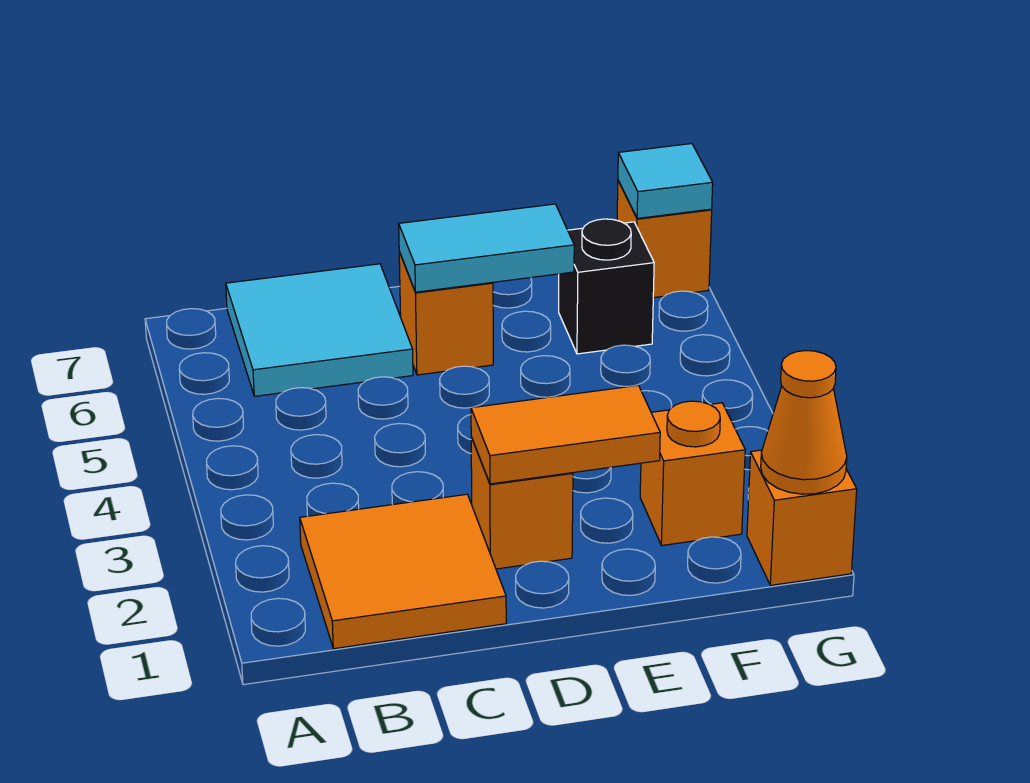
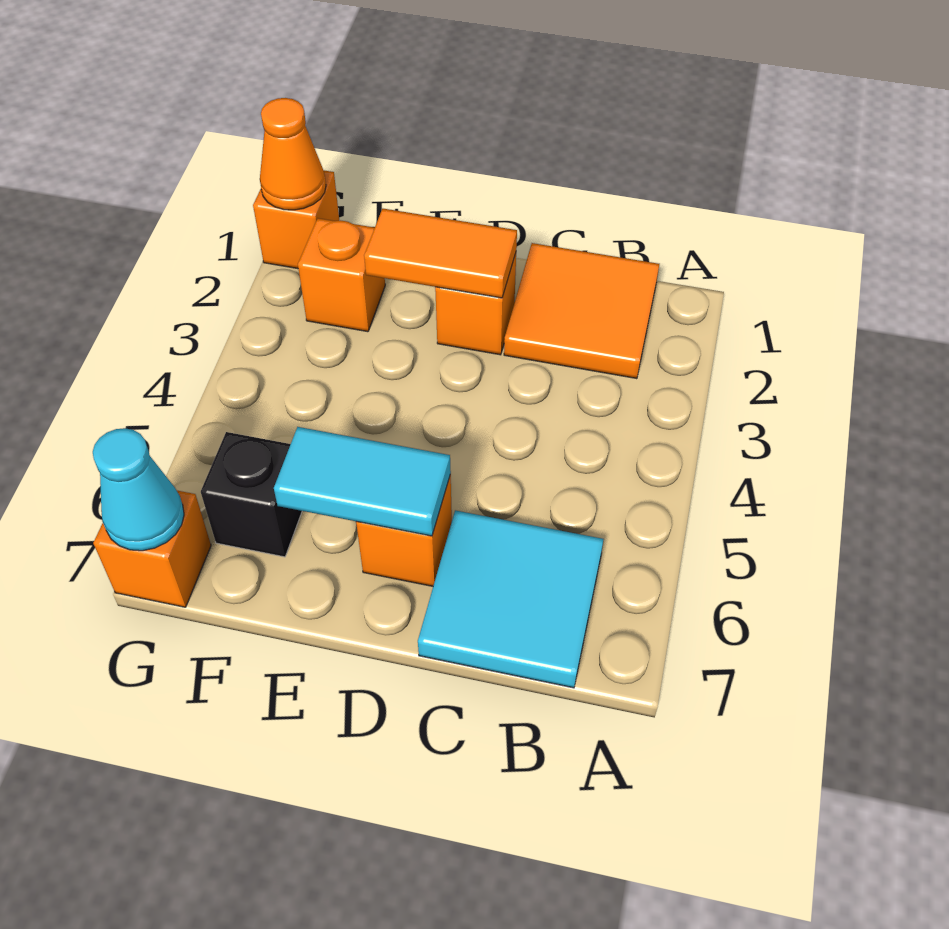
cyan tile G7 level 2 -> cyan cone G7 level 2

